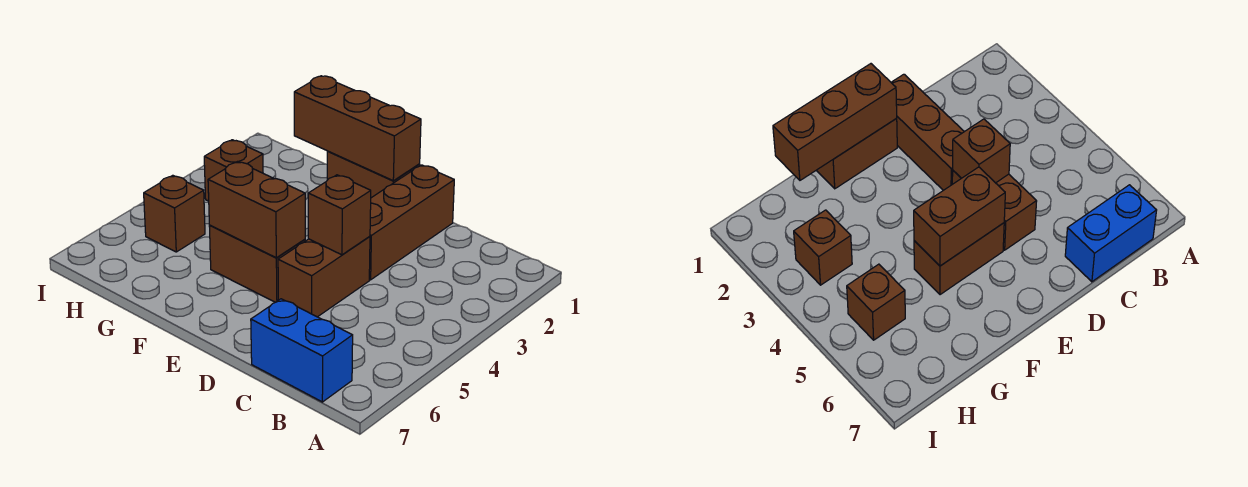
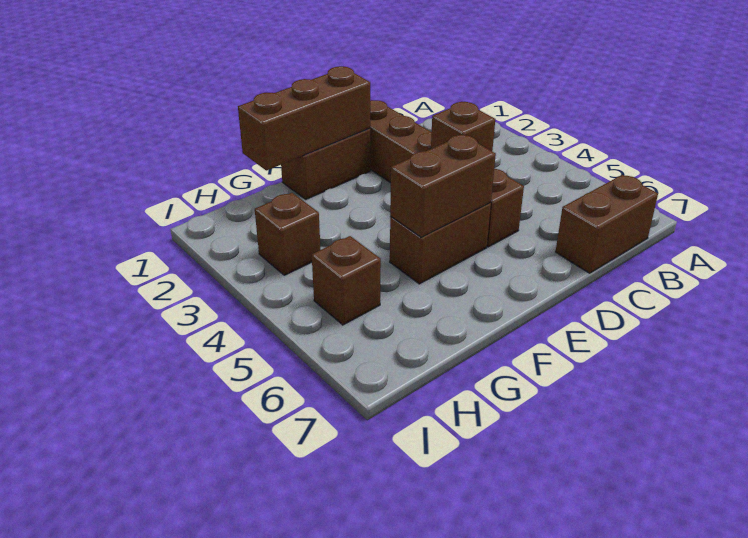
blue brick B7:C7 level 1 -> brown brick B7:C7 level 1

